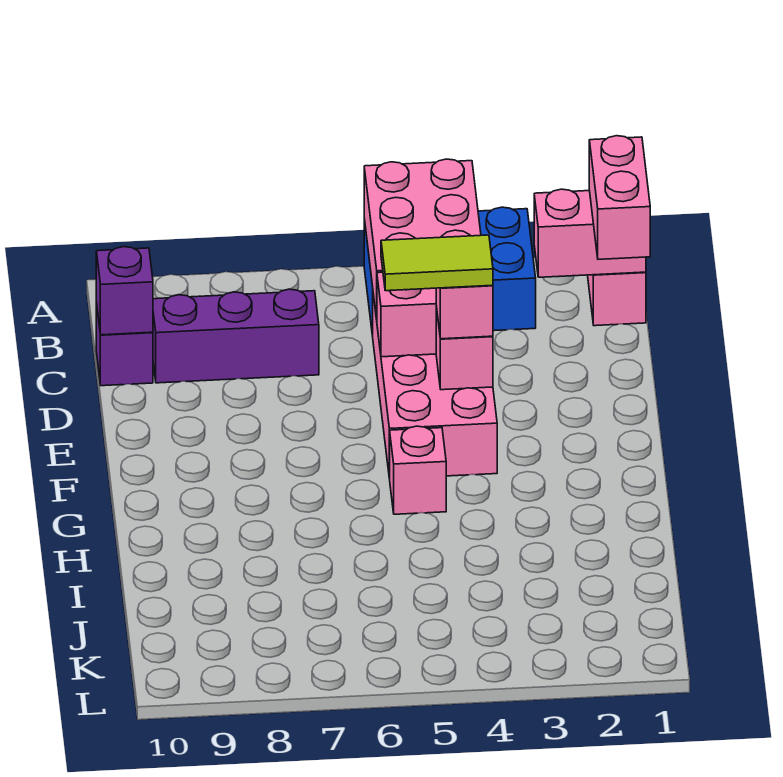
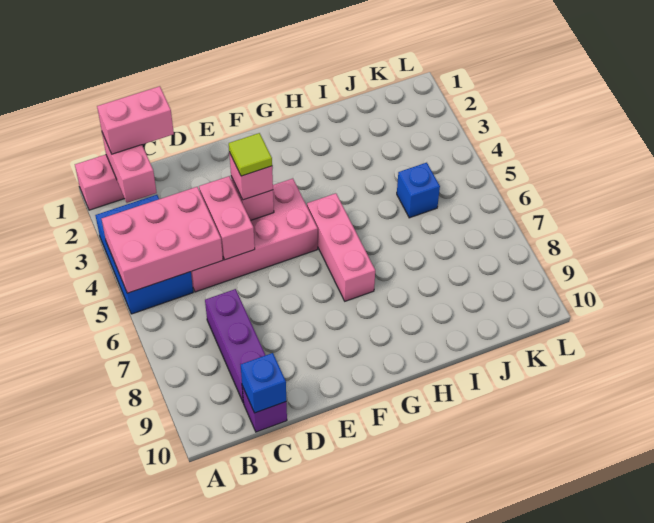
purple brick C10 level 2 -> blue brick C10 level 2
lime tile E4:E5 level 4 -> lime tile E4 level 4
pink brick G5 level 1 -> pink brick G5:G7 level 1
none -> blue brick J5 level 1

